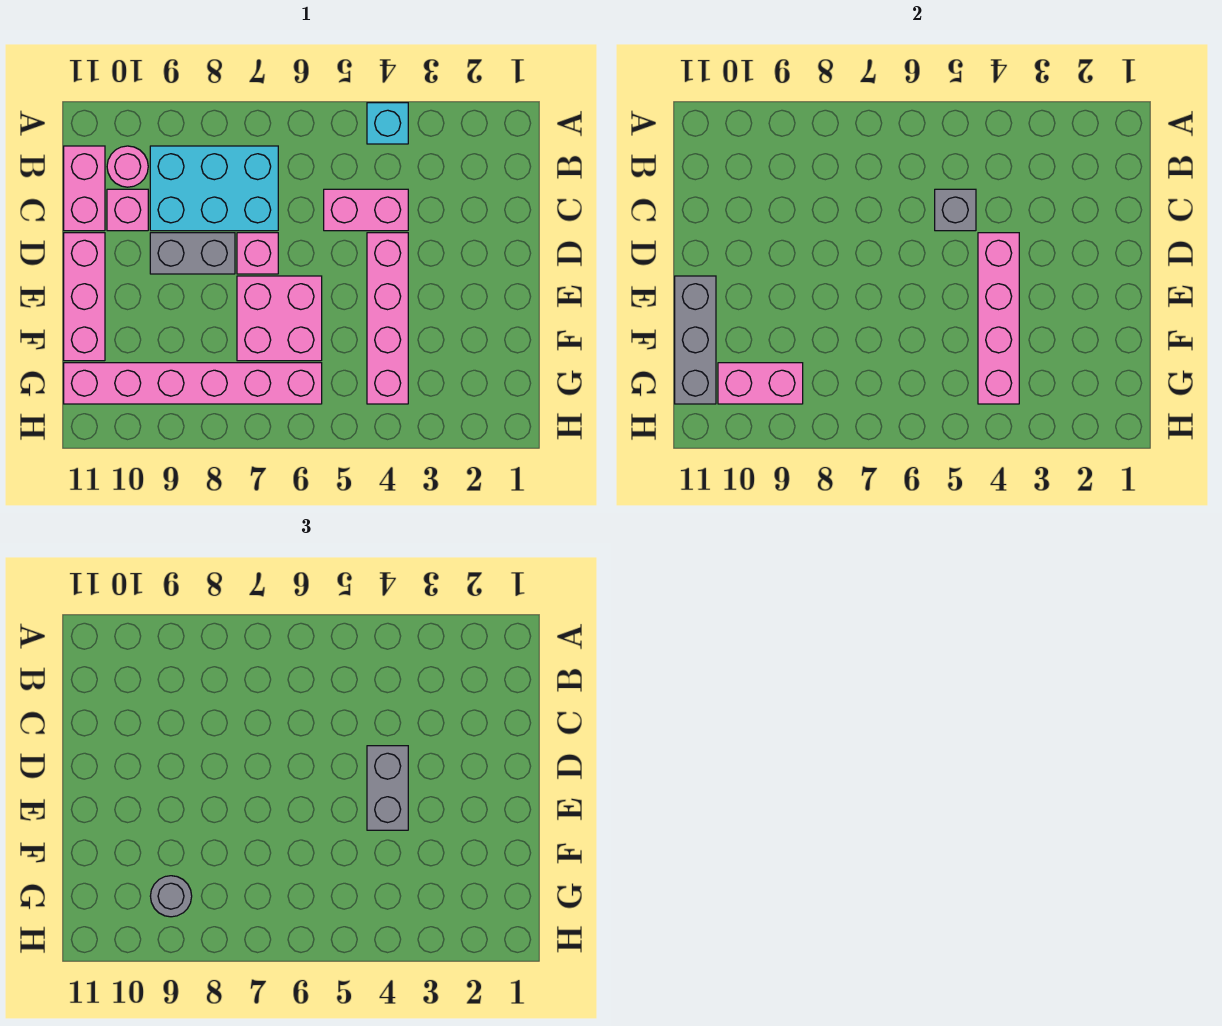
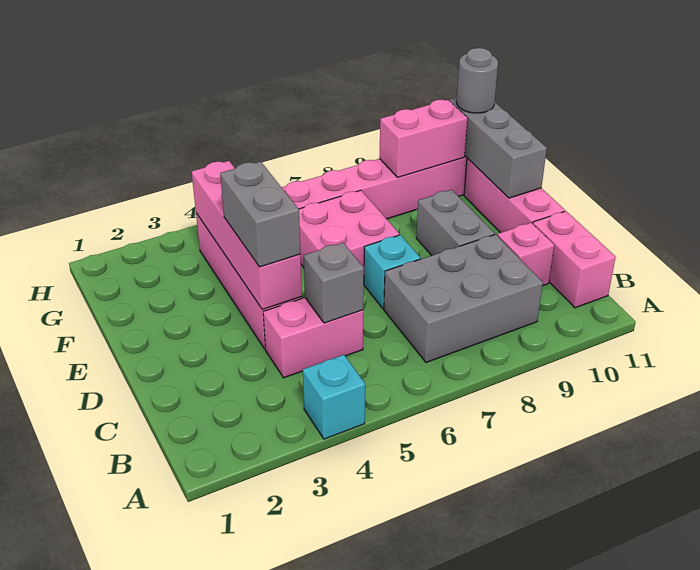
cyan brick B7:C9 level 1 -> grey brick B7:C9 level 1
pink round brick B10 level 1 -> none
pink brick D7 level 1 -> cyan brick D7 level 1
grey brick D8:D9 level 1 -> grey brick D9:E9 level 1
grey round brick G9 level 3 -> grey round brick G11 level 3

